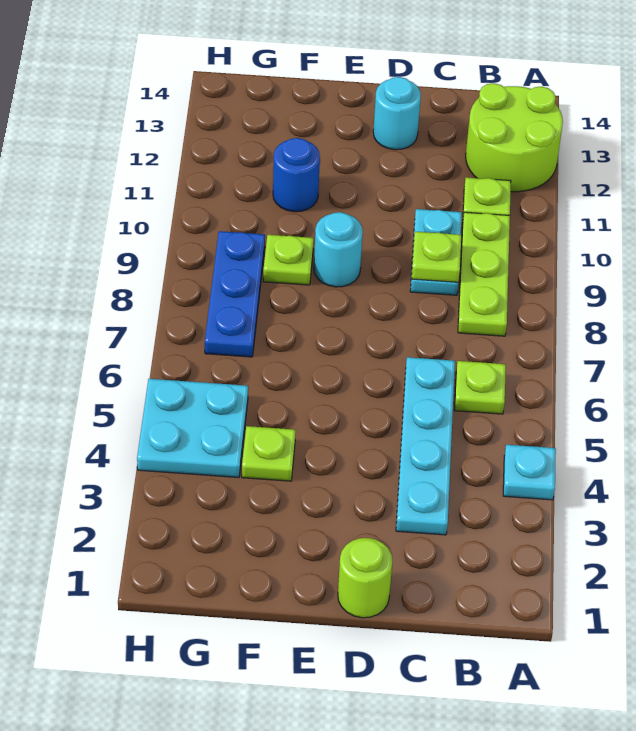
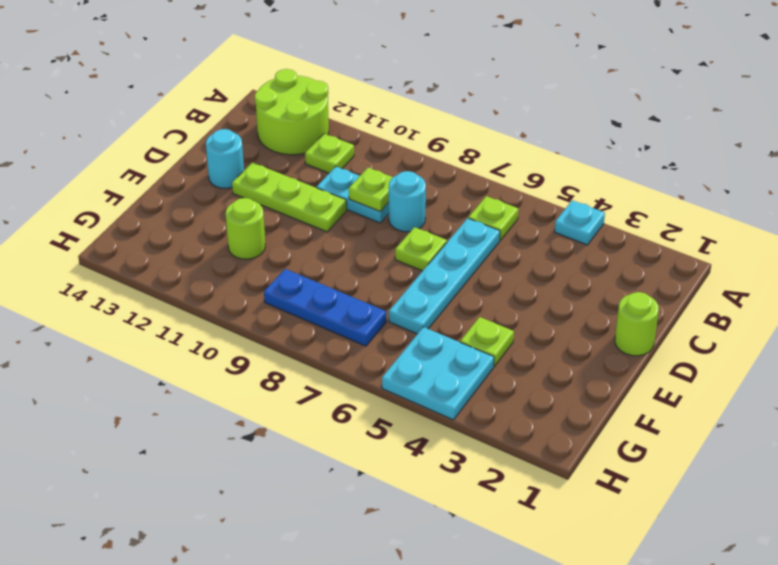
lime plate B8:B10 level 1 -> lime plate D10:D12 level 1
cyan plate C3:C6 level 1 -> cyan plate C6:F6 level 1
cyan round brick E9 level 1 -> cyan round brick C8 level 1
lime plate F9 level 1 -> lime plate D7 level 1
blue round brick F11 level 1 -> lime round brick F11 level 1

